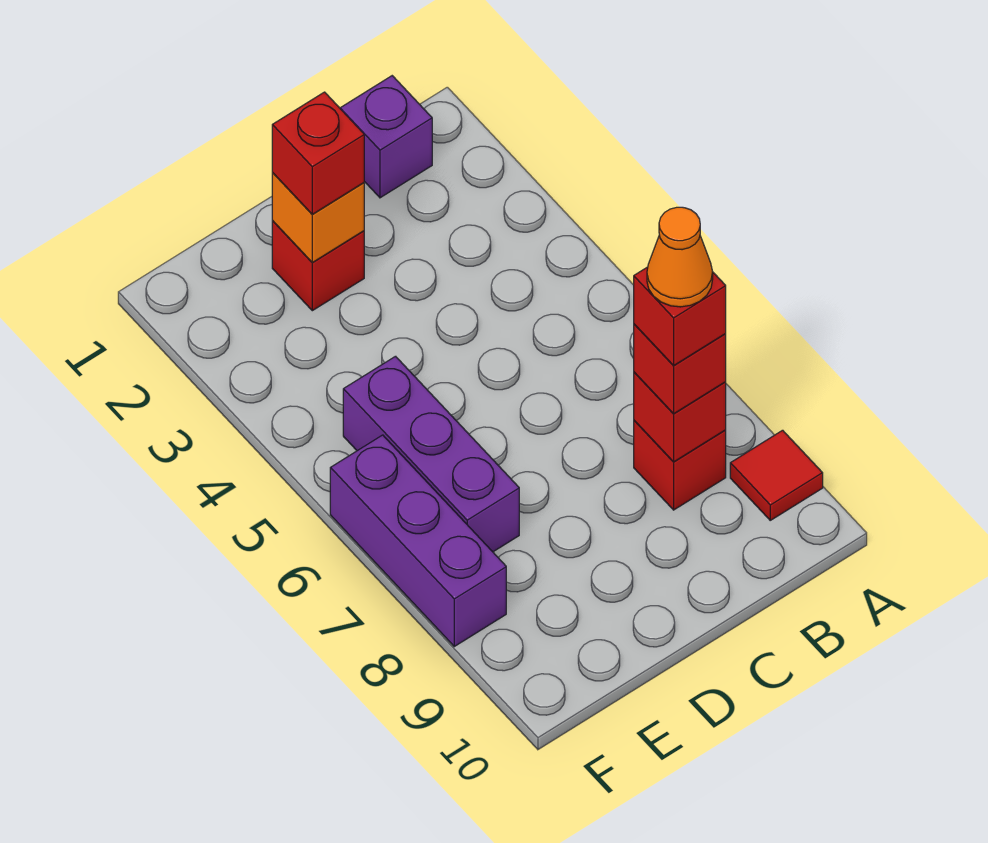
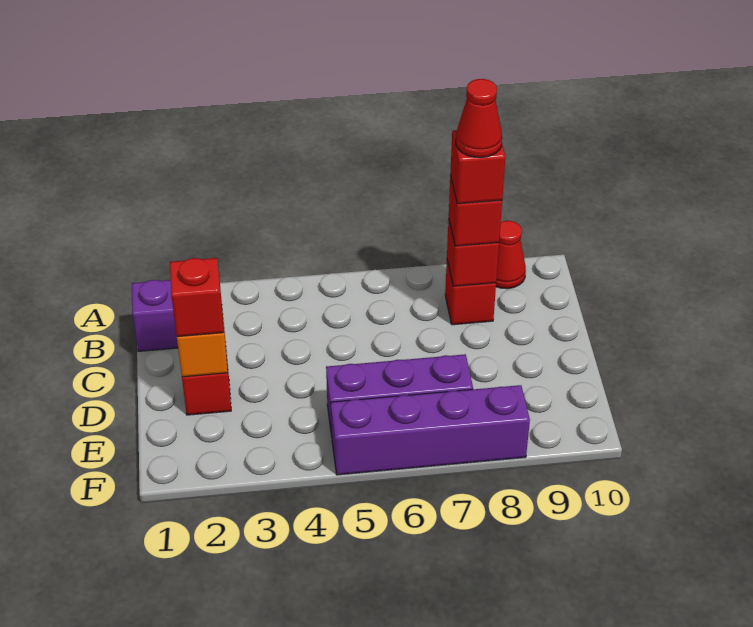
red tile A9 level 1 -> red cone A9 level 1
orange cone B8 level 5 -> red cone B8 level 5
purple brick F6:F8 level 1 -> purple brick F5:F8 level 1

